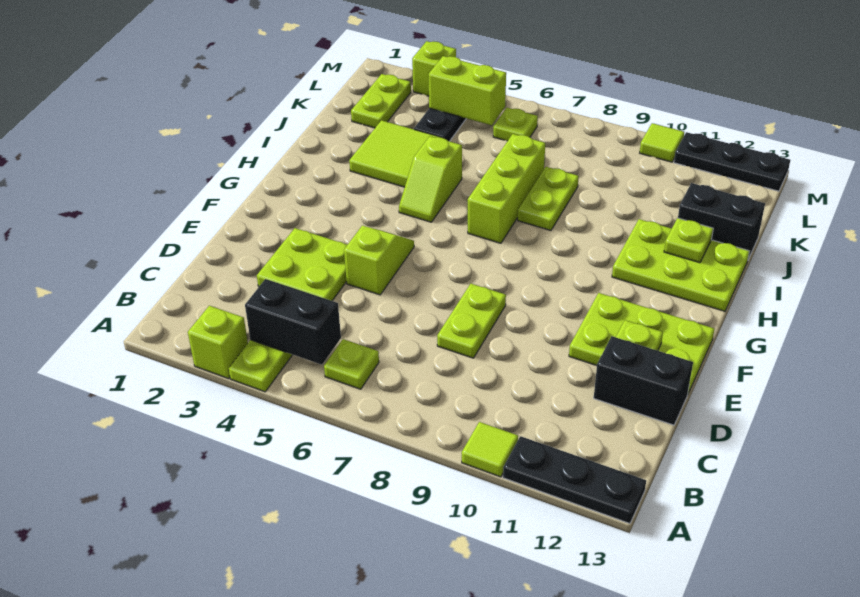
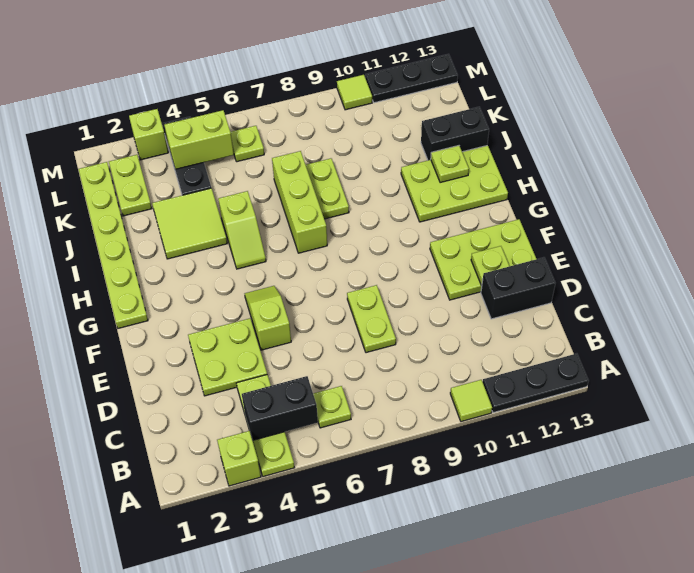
none -> lime plate G1:L1 level 1

